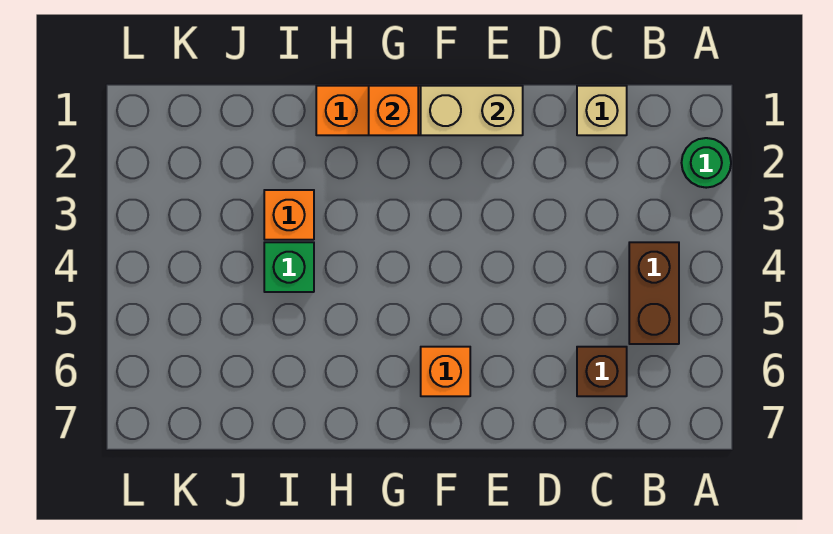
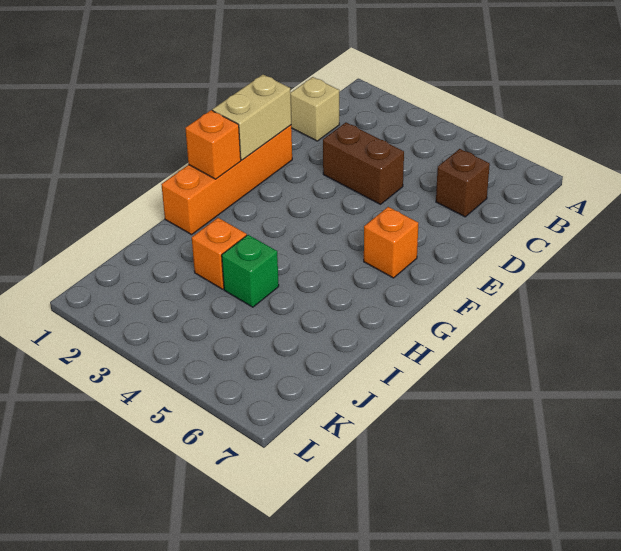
green round brick A2 level 1 -> none
brown brick B4:B5 level 1 -> brown brick D3:D4 level 1

